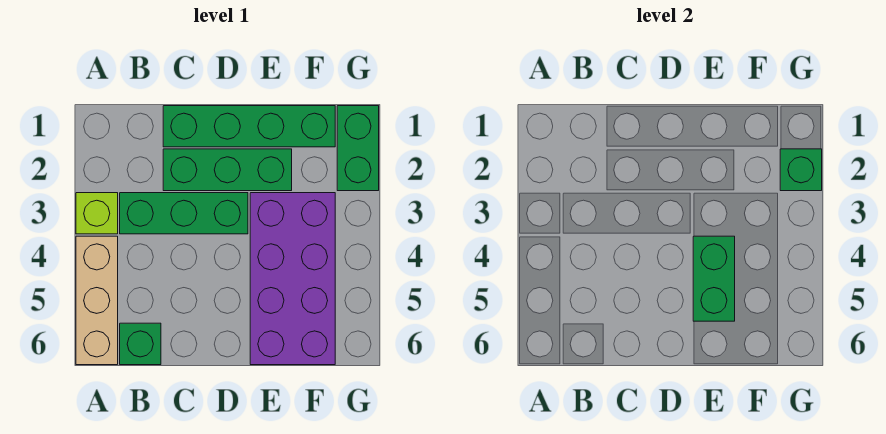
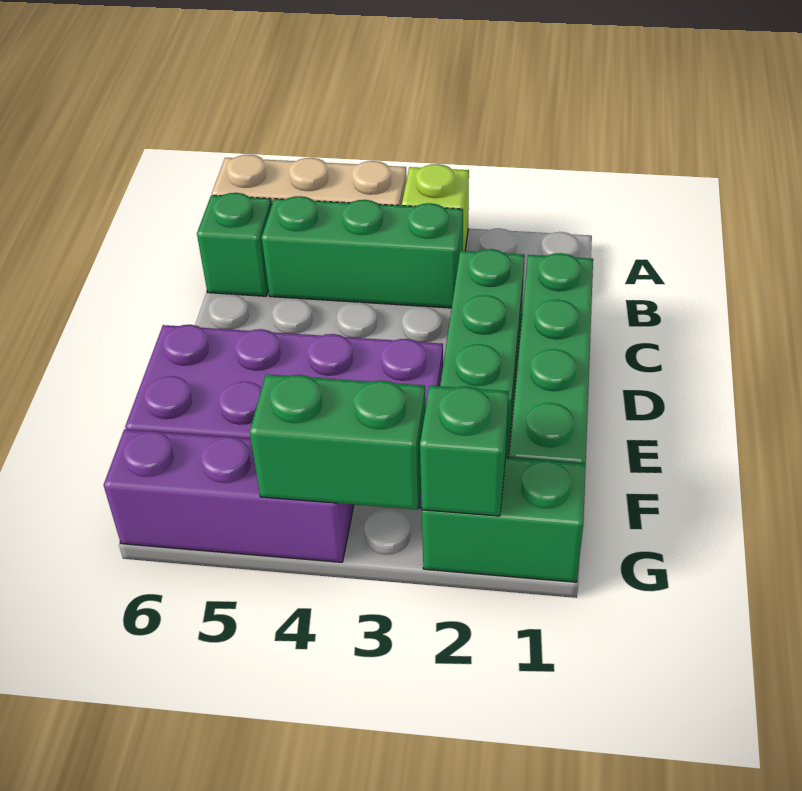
green brick B3:D3 level 1 -> green brick B3:B5 level 1
green brick E4:E5 level 2 -> green brick G3:G4 level 2
none -> purple brick G4:G6 level 1

